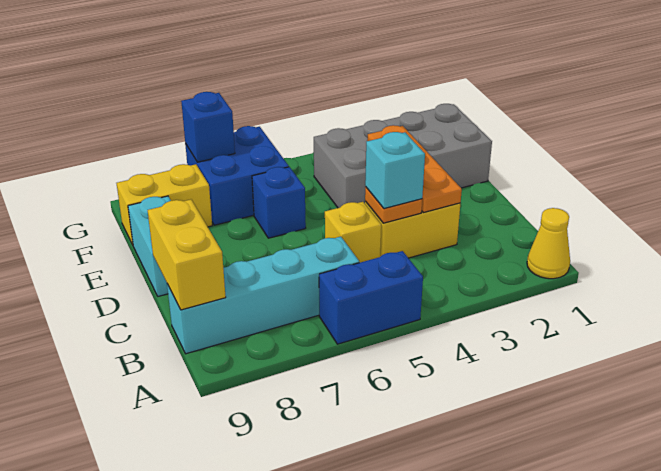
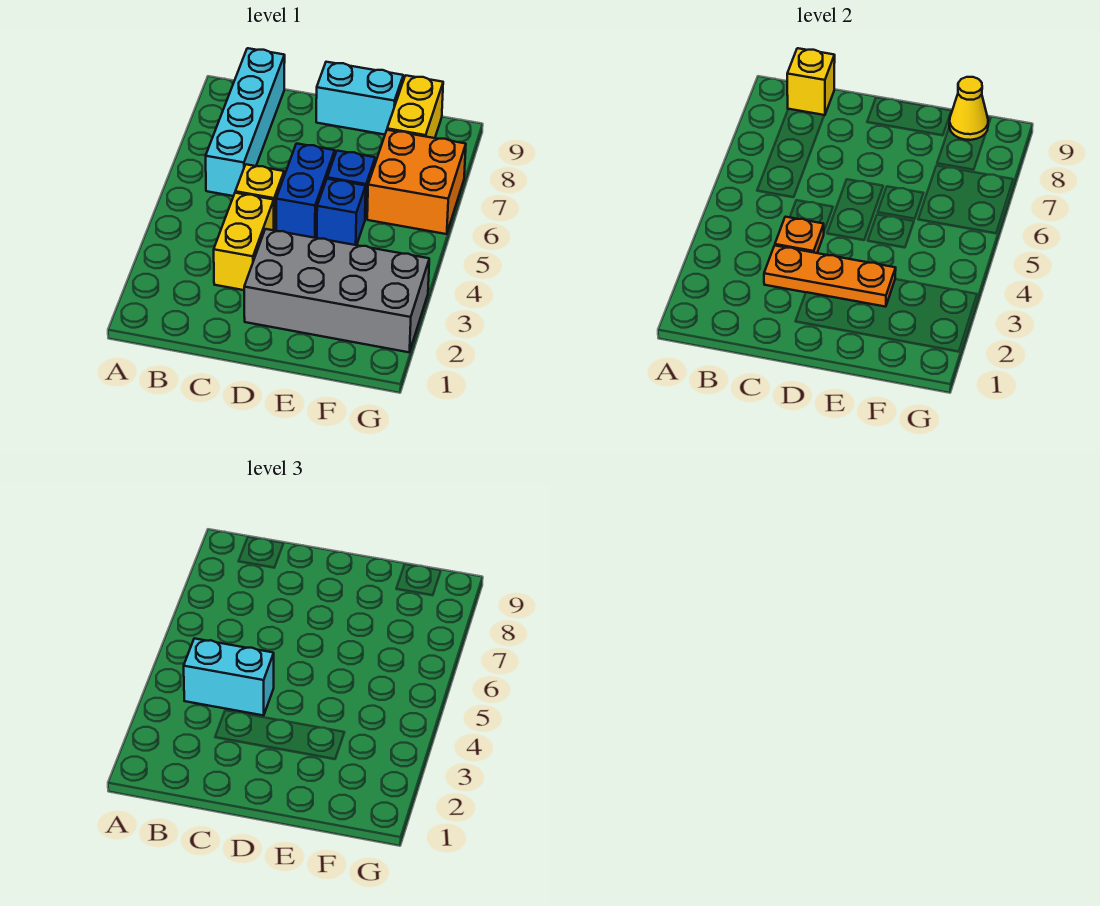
yellow cone A1 level 1 -> yellow cone F9 level 2
blue brick A5:A6 level 1 -> blue brick D5:D6 level 1
yellow brick B9:C9 level 2 -> yellow brick B9 level 2
cyan brick C4 level 3 -> cyan brick B4:C4 level 3
grey brick E1:F4 level 1 -> grey brick D2:G3 level 1
blue brick F6:G7 level 1 -> orange brick F6:G7 level 1
blue brick G7 level 2 -> blue brick E5 level 1

